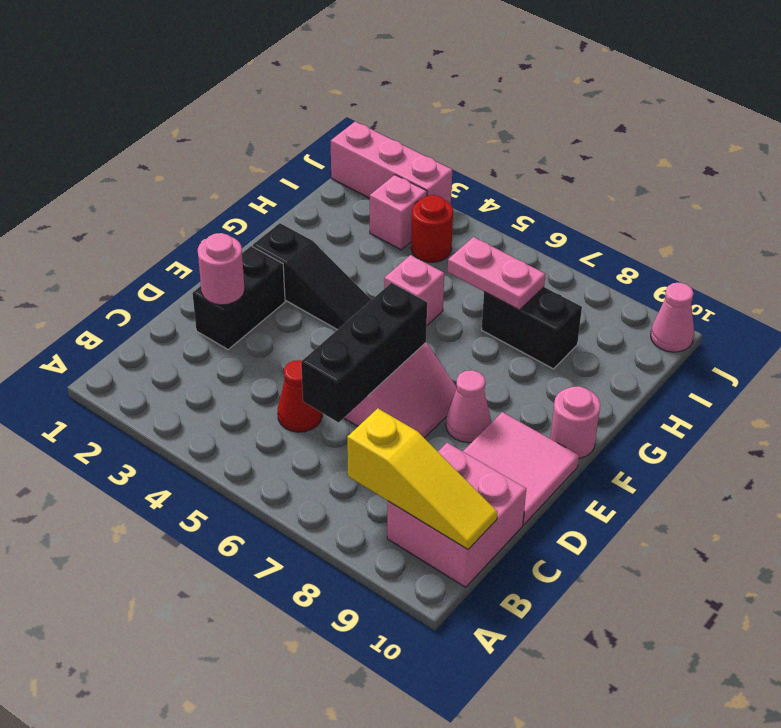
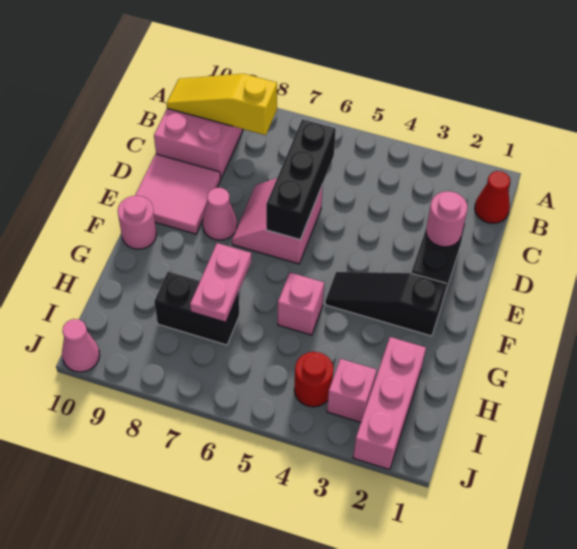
red cone C5 level 1 -> red cone B1 level 1
pink plate H6:H7 level 2 -> pink plate G7:H7 level 2
pink brick J1:J3 level 1 -> pink brick H2:J2 level 1

